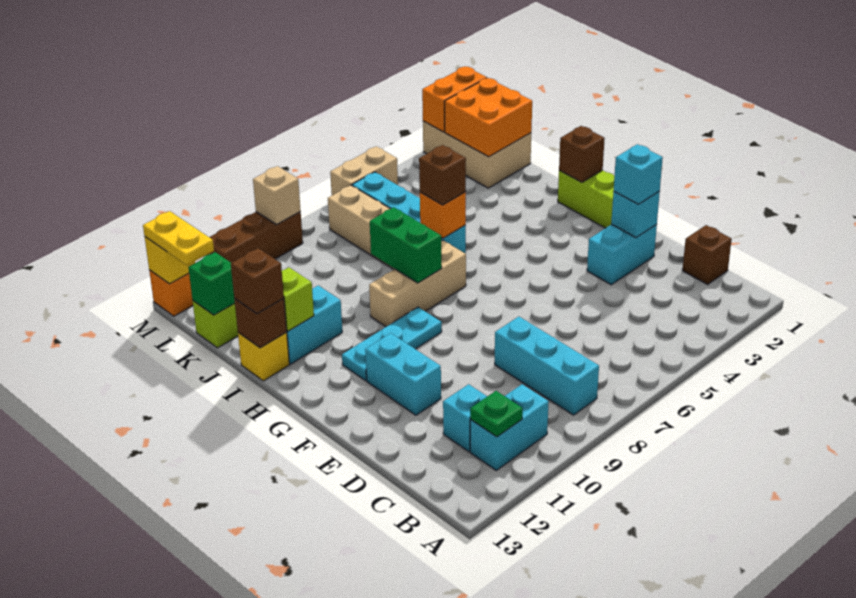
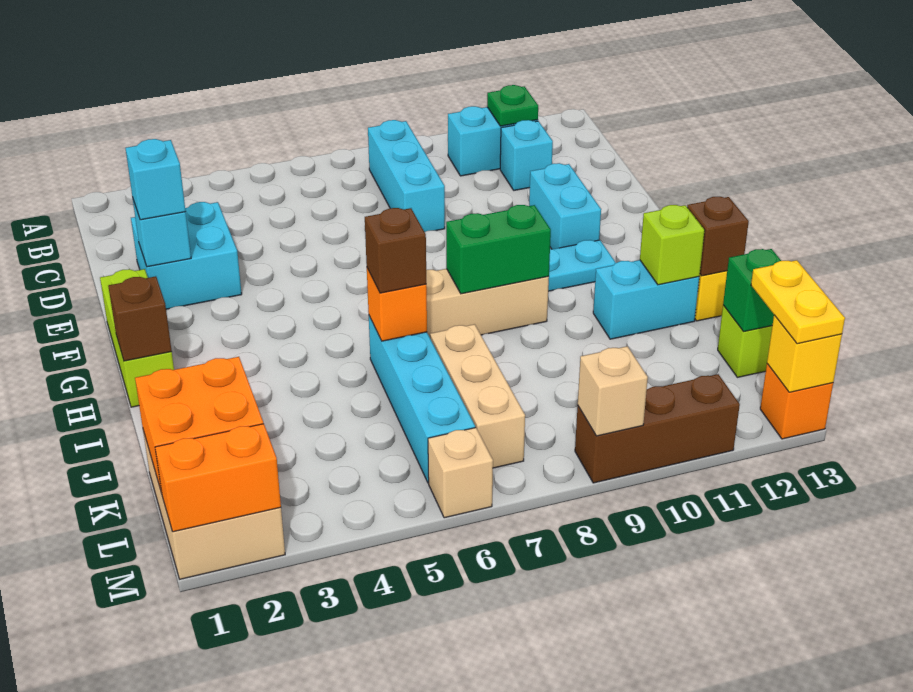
brown brick C1 level 1 -> none
cyan brick E2:E3 level 1 -> cyan brick D2:E3 level 1
green brick H8:I8 level 2 -> green brick H8:H9 level 2
brown brick I13 level 3 -> none
tan brick M5:M6 level 1 -> tan brick M6 level 1

